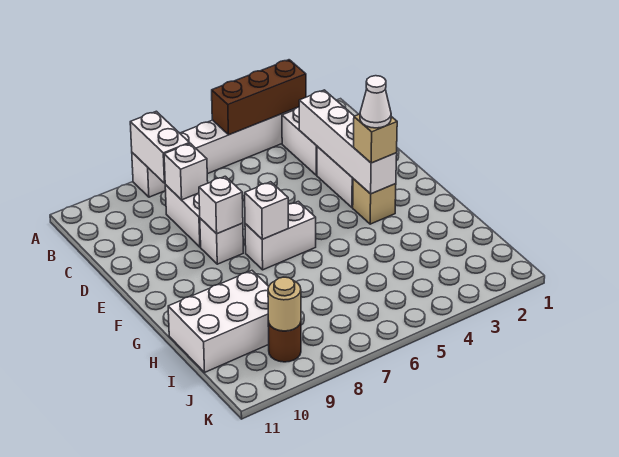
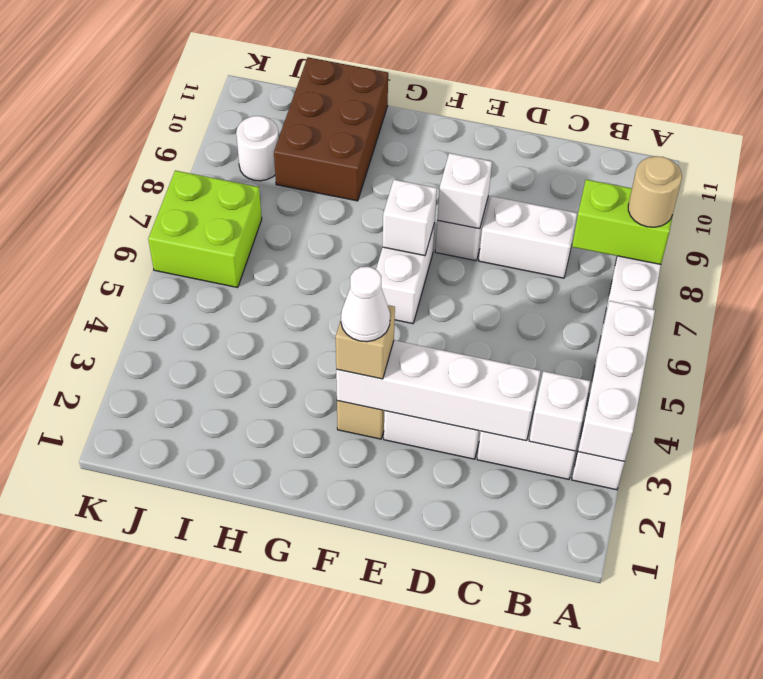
brown brick A3:A5 level 2 -> white brick A3:A5 level 2
white brick A8:B8 level 2 -> lime brick A8:B8 level 2
white brick C8 level 2 -> white brick B3 level 2
white brick H9:I11 level 1 -> brown brick H9:I11 level 1
none -> lime brick J6:K7 level 1
brown round brick J9 level 1 -> white round brick J9 level 1
tan round brick J9 level 2 -> tan round brick A8 level 3

